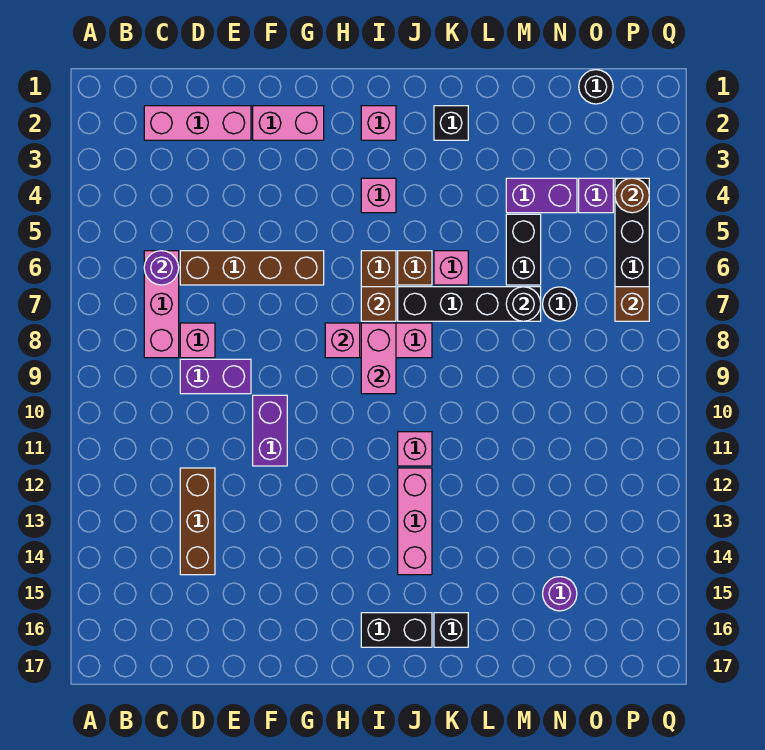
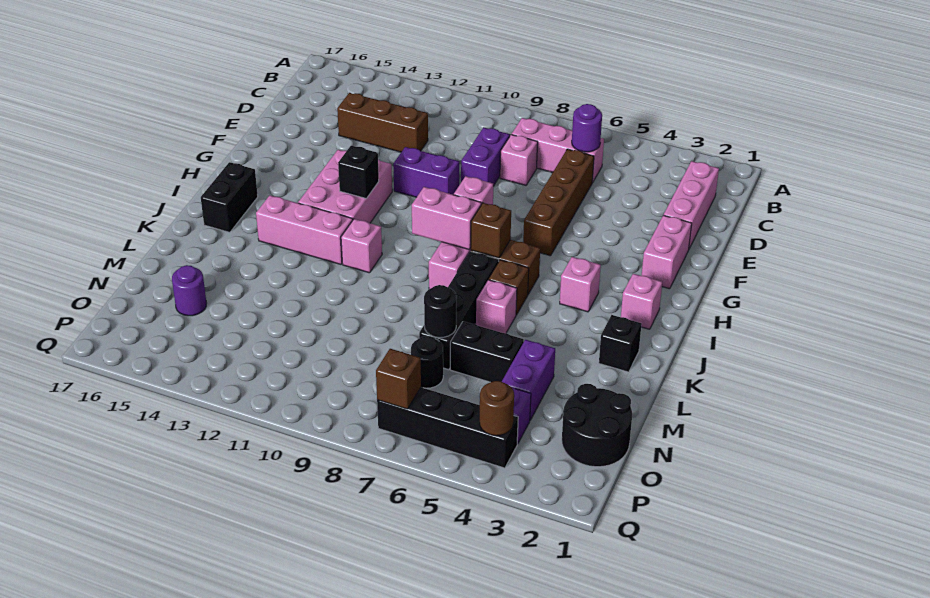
none -> pink brick G12:I13 level 1
black brick K16 level 1 -> black brick H12 level 2
black round brick O1 level 1 -> black round brick N1:O2 level 1

